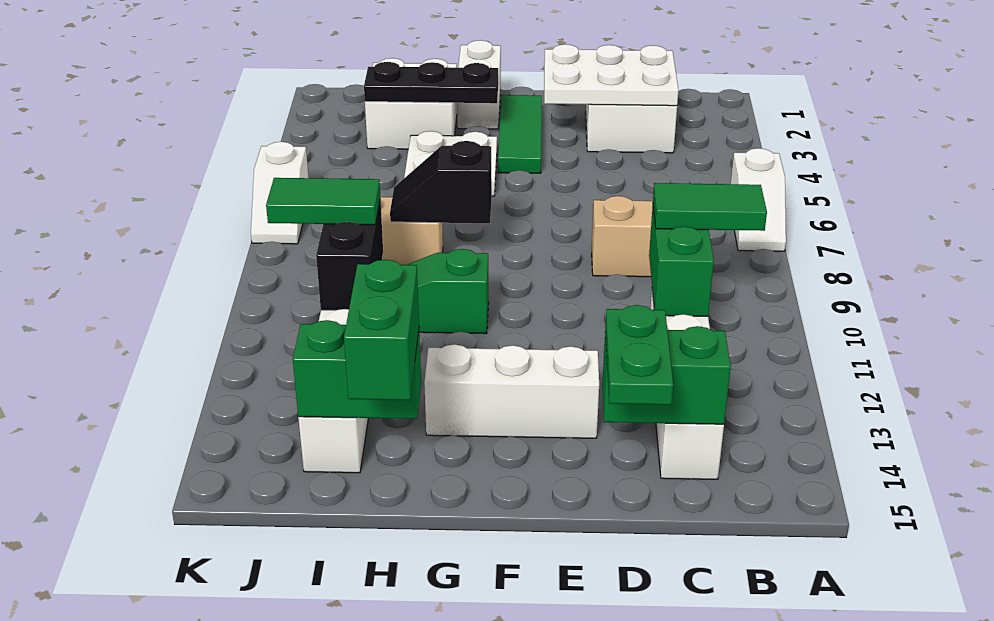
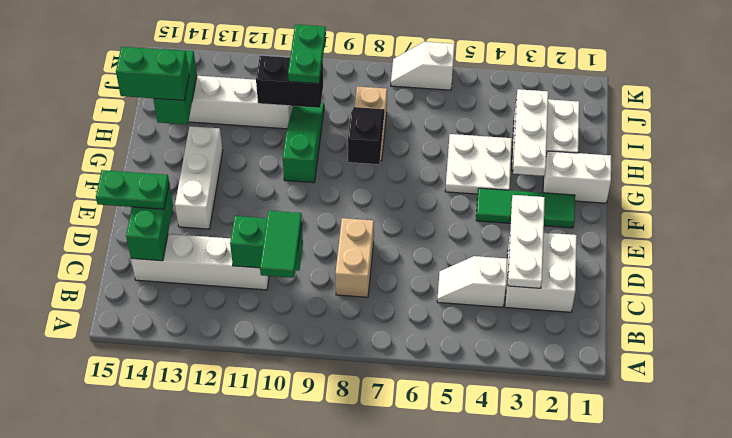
white slope A6:A7 level 1 top 6 -> white slope C4:C5 level 1 top 4
white plate C2:E3 level 2 -> white plate C3:E3 level 2
black plate G3:I3 level 2 -> white plate G3:I3 level 2
green tile I10:J10 level 3 -> green plate I10:J10 level 3

